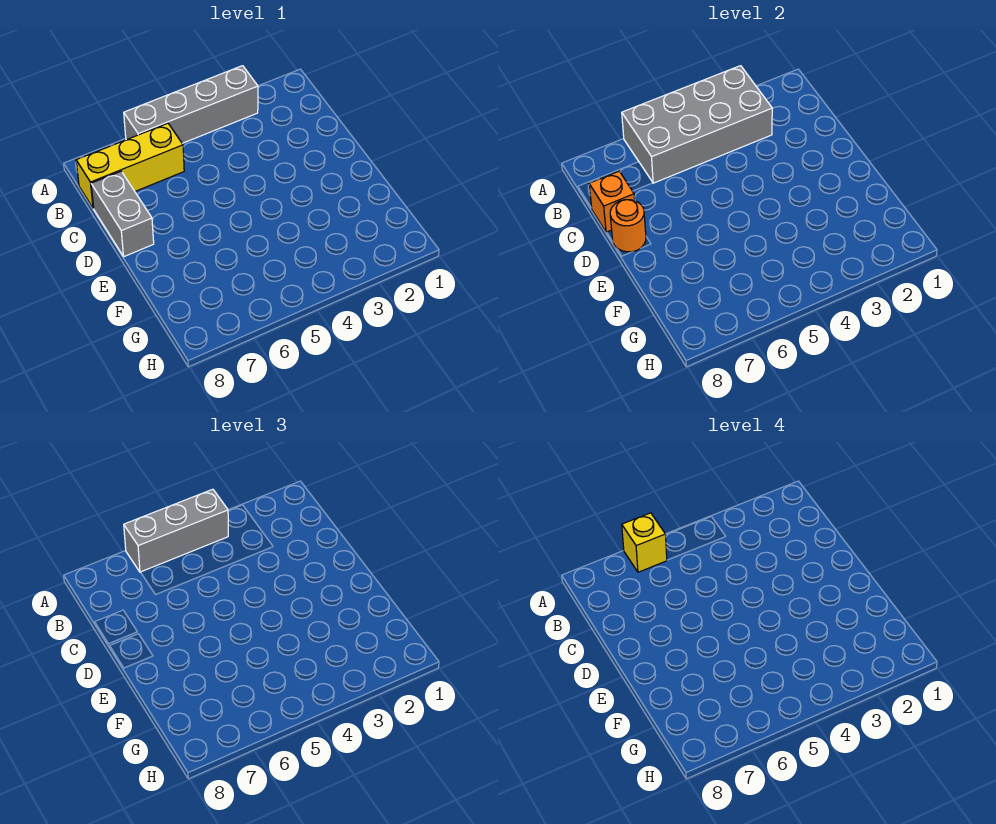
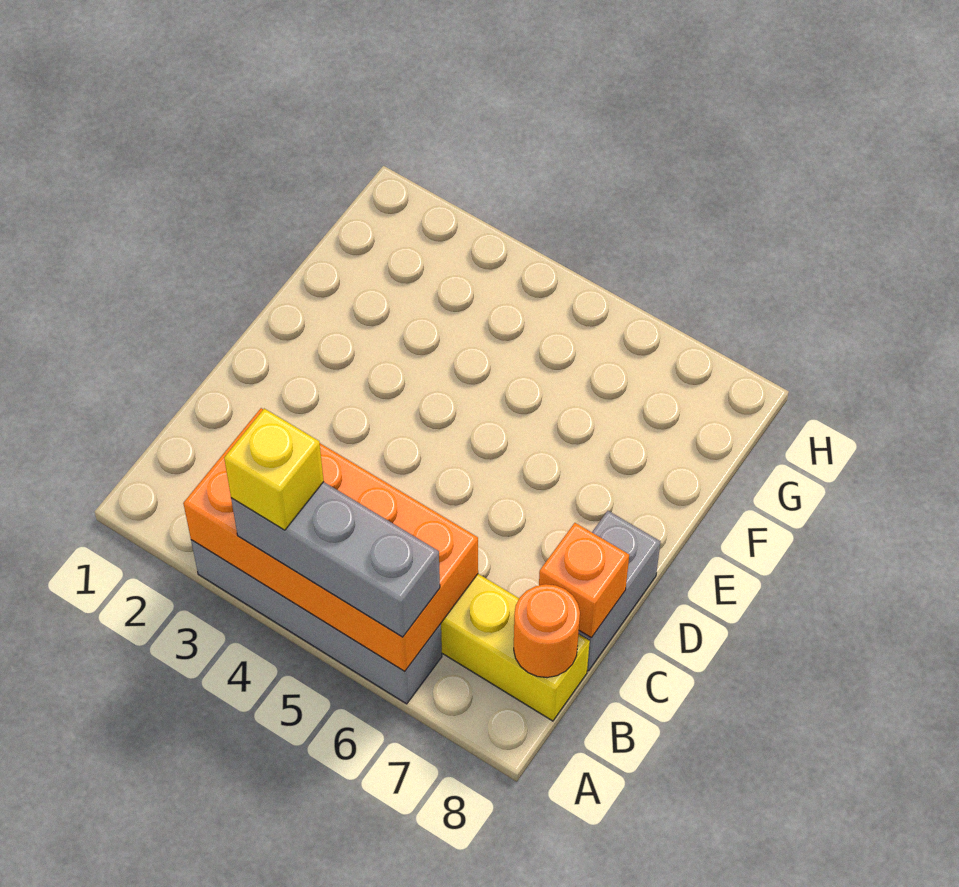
grey brick A3:B6 level 2 -> orange brick A3:B6 level 2
yellow brick A6 level 4 -> yellow brick A4 level 4
orange round brick D8 level 2 -> orange round brick B8 level 2

